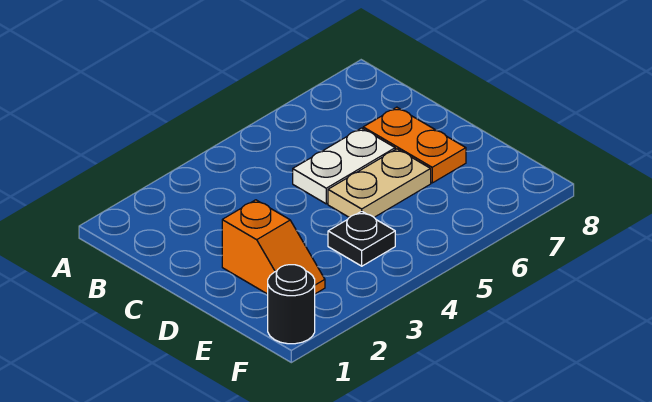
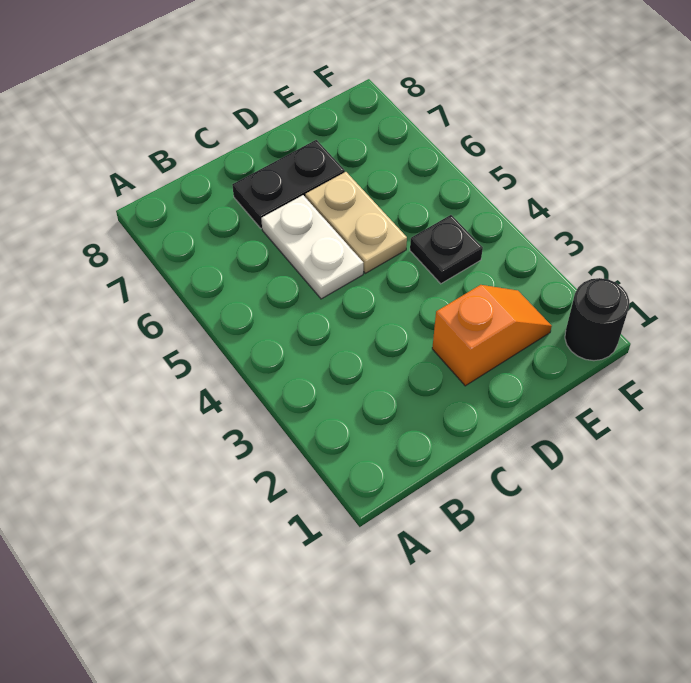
orange plate C7:D7 level 1 -> black plate C7:D7 level 1

